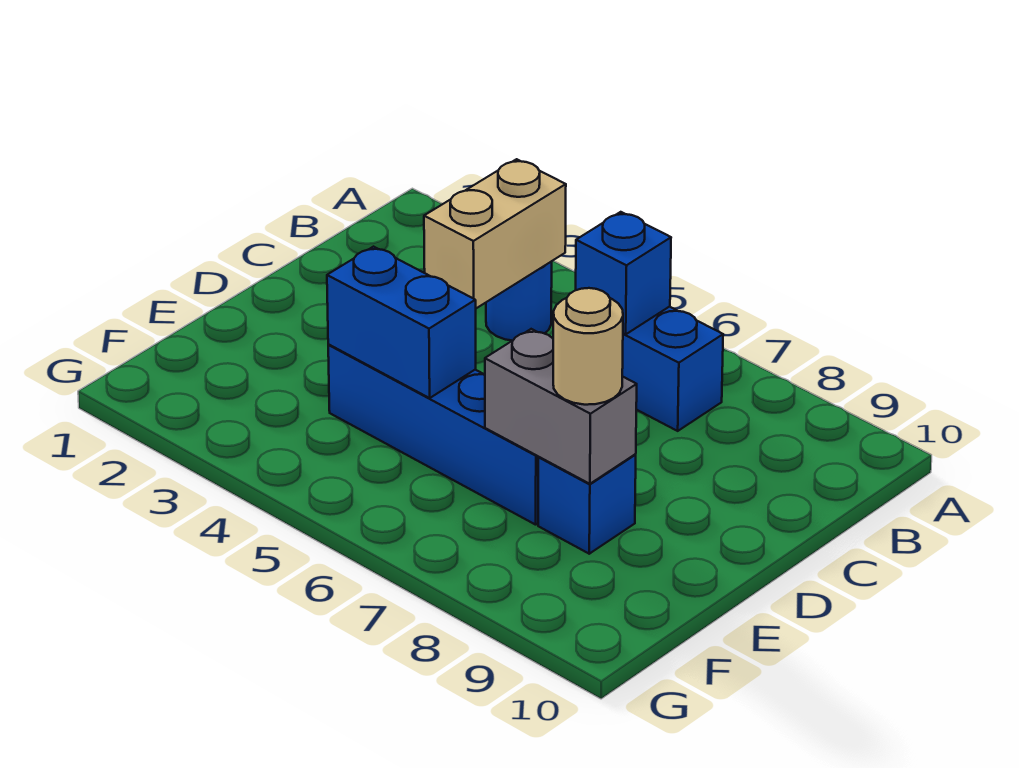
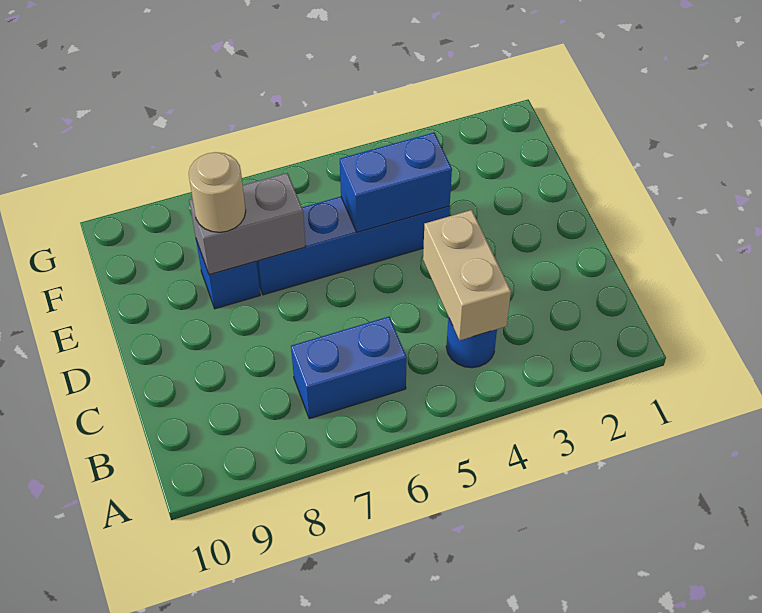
blue brick B6 level 2 -> none

